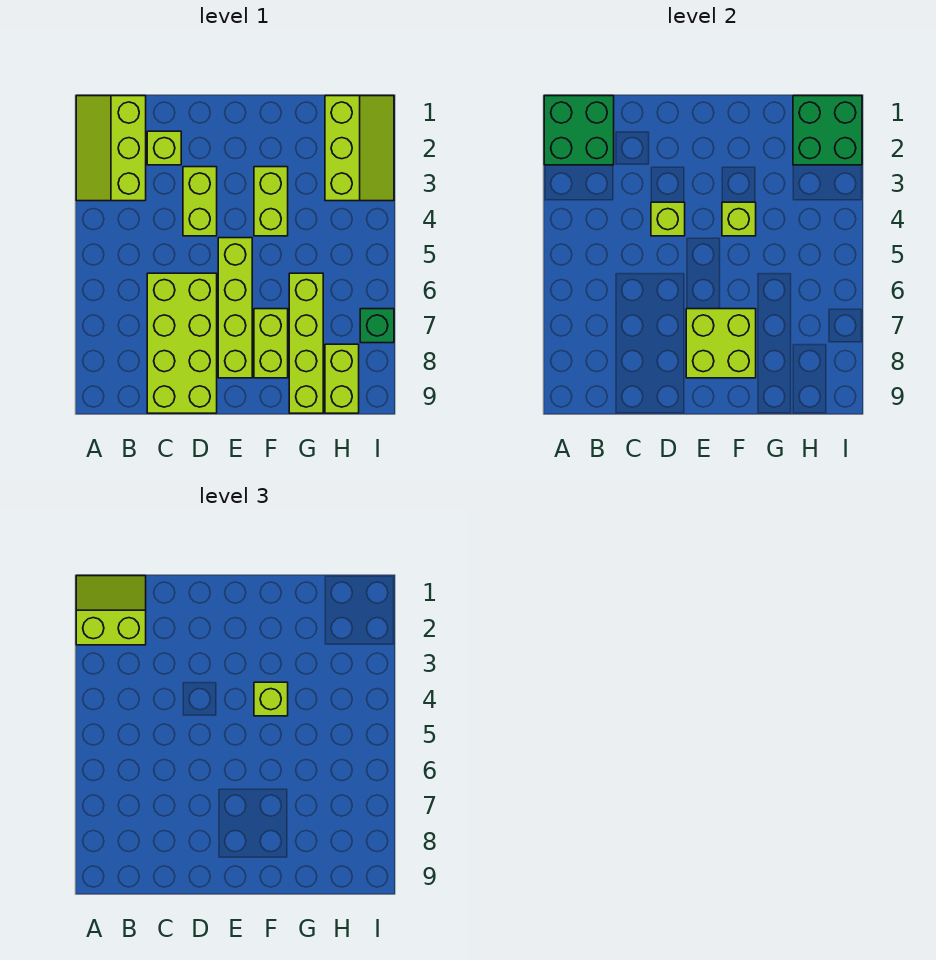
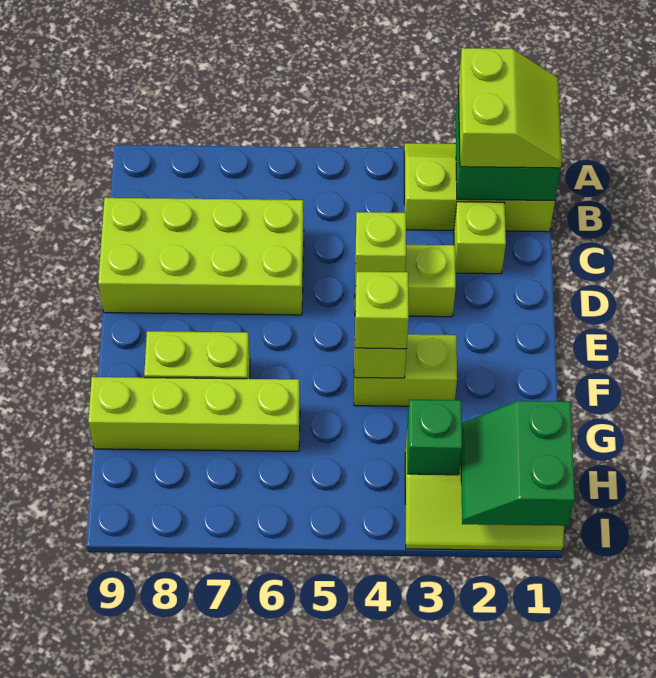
lime brick E5:E8 level 1 -> none
lime brick E7:F8 level 2 -> none
green brick H1:I2 level 2 -> green slope H1:I2 level 2 top 1
lime brick H8:H9 level 1 -> none
green brick I7 level 1 -> green brick H3 level 2

